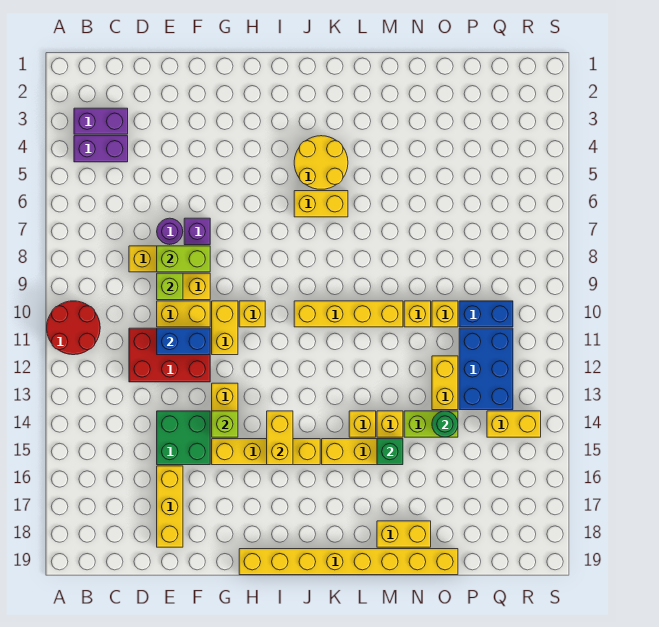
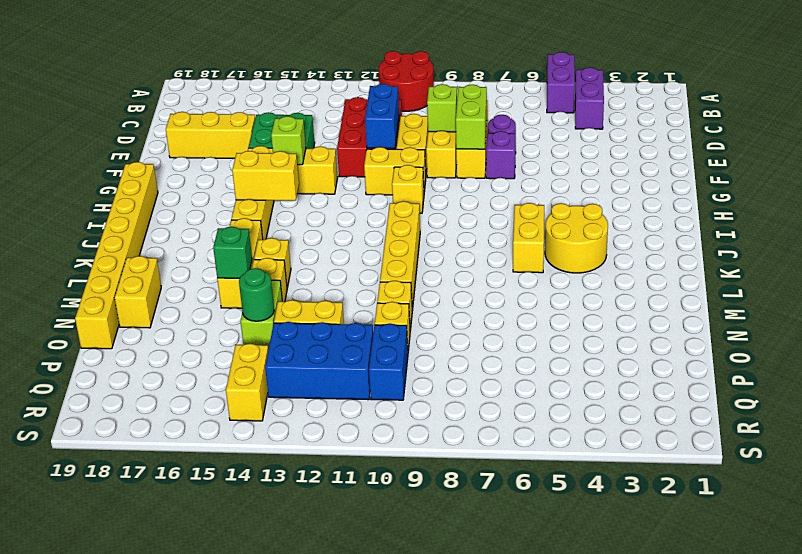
purple brick B3:C3 level 1 -> purple brick A5:B5 level 1

